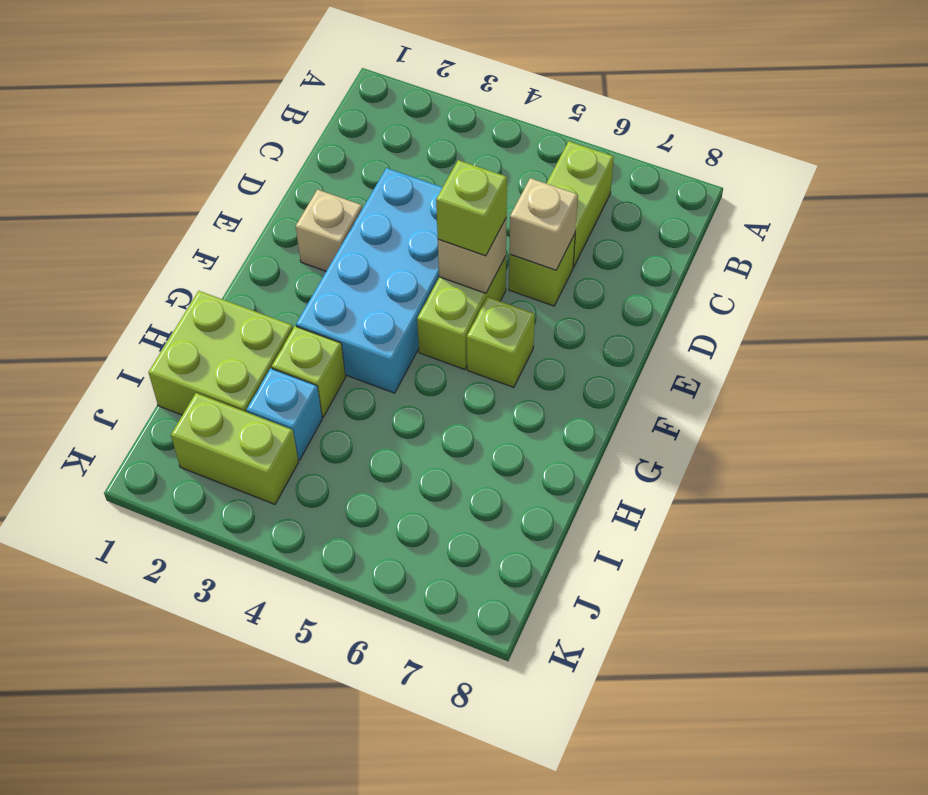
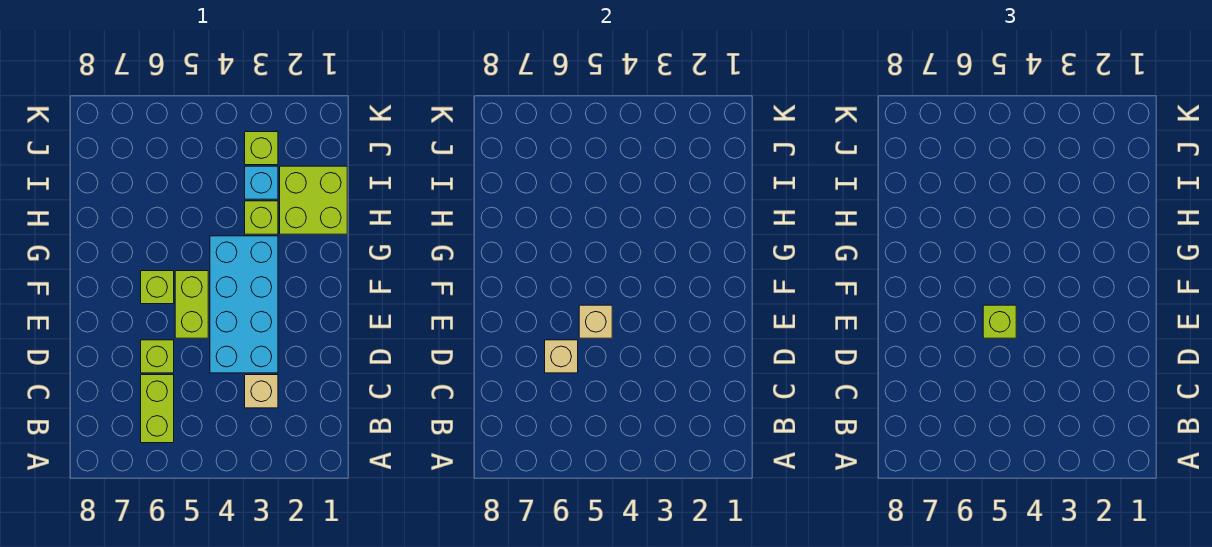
tan brick E2 level 1 -> tan brick C3 level 1
lime brick J2:J3 level 1 -> lime brick J3 level 1

